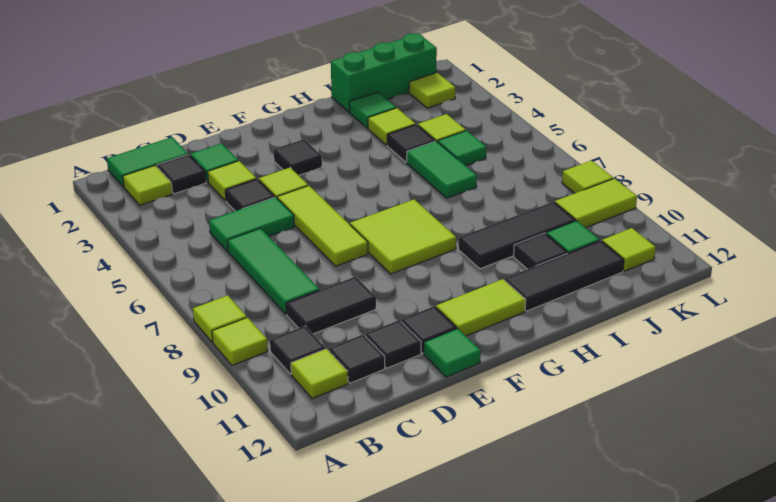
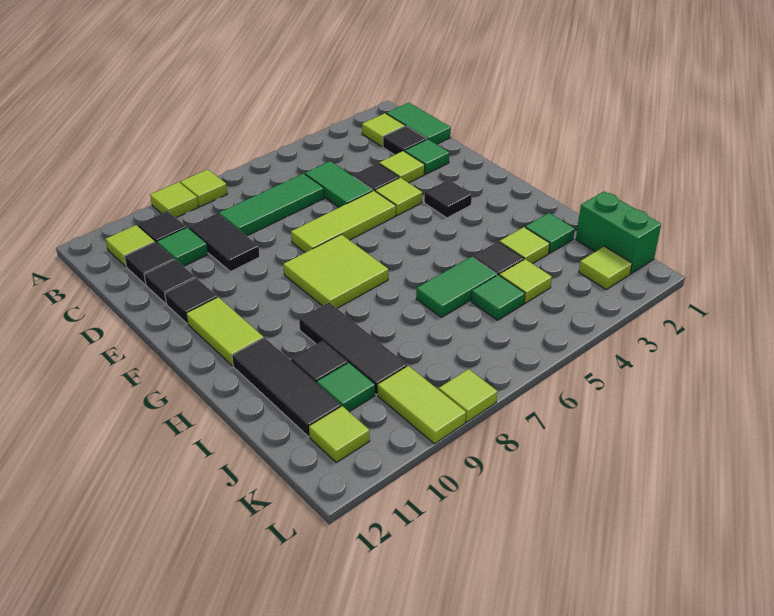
green tile E12 level 1 -> green tile C10 level 1
green brick I1:K1 level 1 -> green brick J1:K1 level 1

